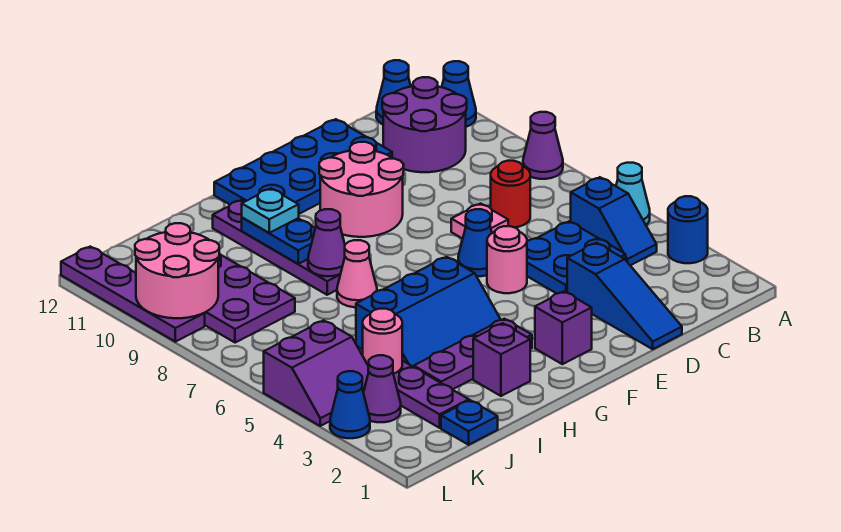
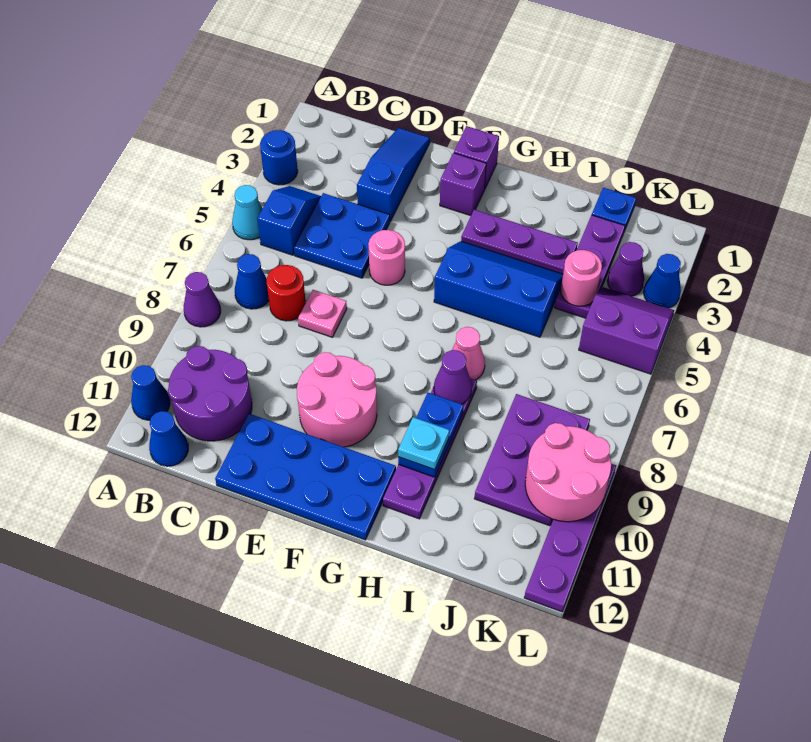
blue cone E6 level 1 -> blue cone B7 level 1
purple brick H2 level 1 -> purple brick F1 level 1

